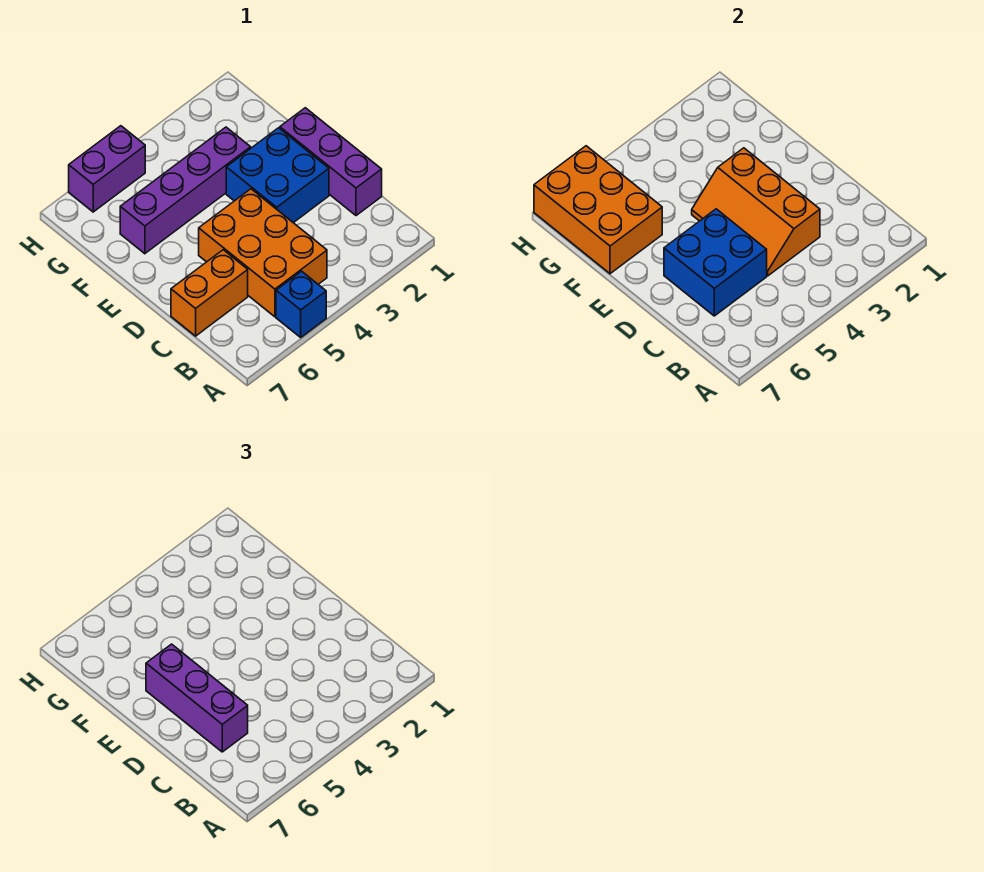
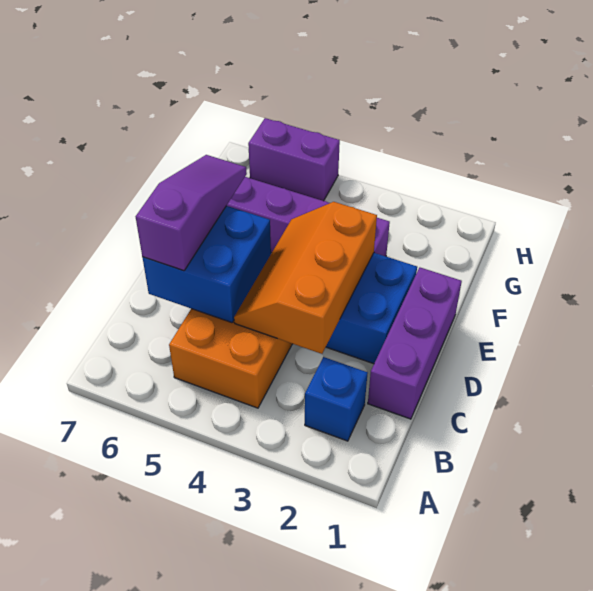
blue brick A5 level 1 -> blue brick B2 level 1
orange brick C6:C7 level 1 -> none
purple brick C6:E6 level 3 -> purple slope C6:E6 level 3 top C
orange brick F6:H7 level 2 -> none

